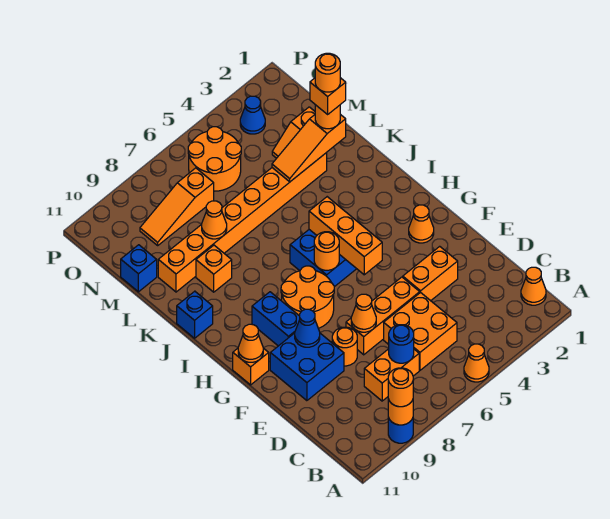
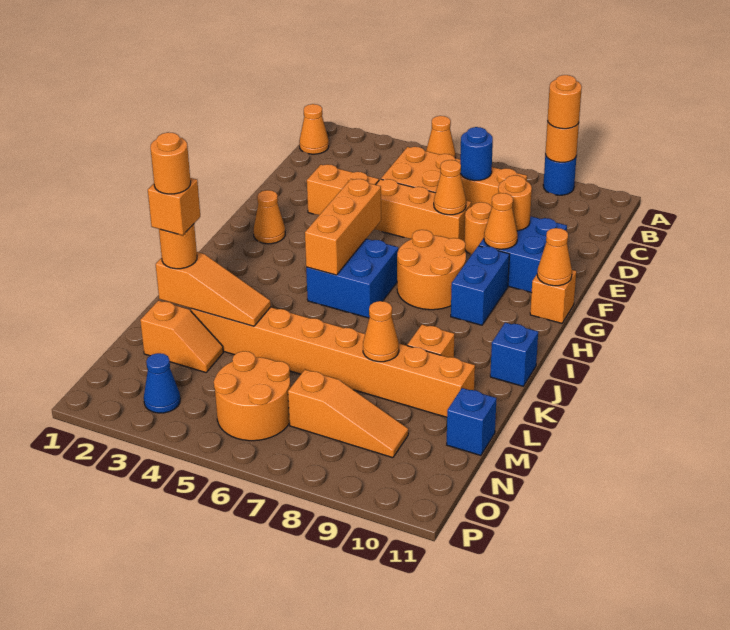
blue cone F9 level 2 -> orange cone F9 level 2
orange round brick H6 level 2 -> orange round brick E9 level 2

